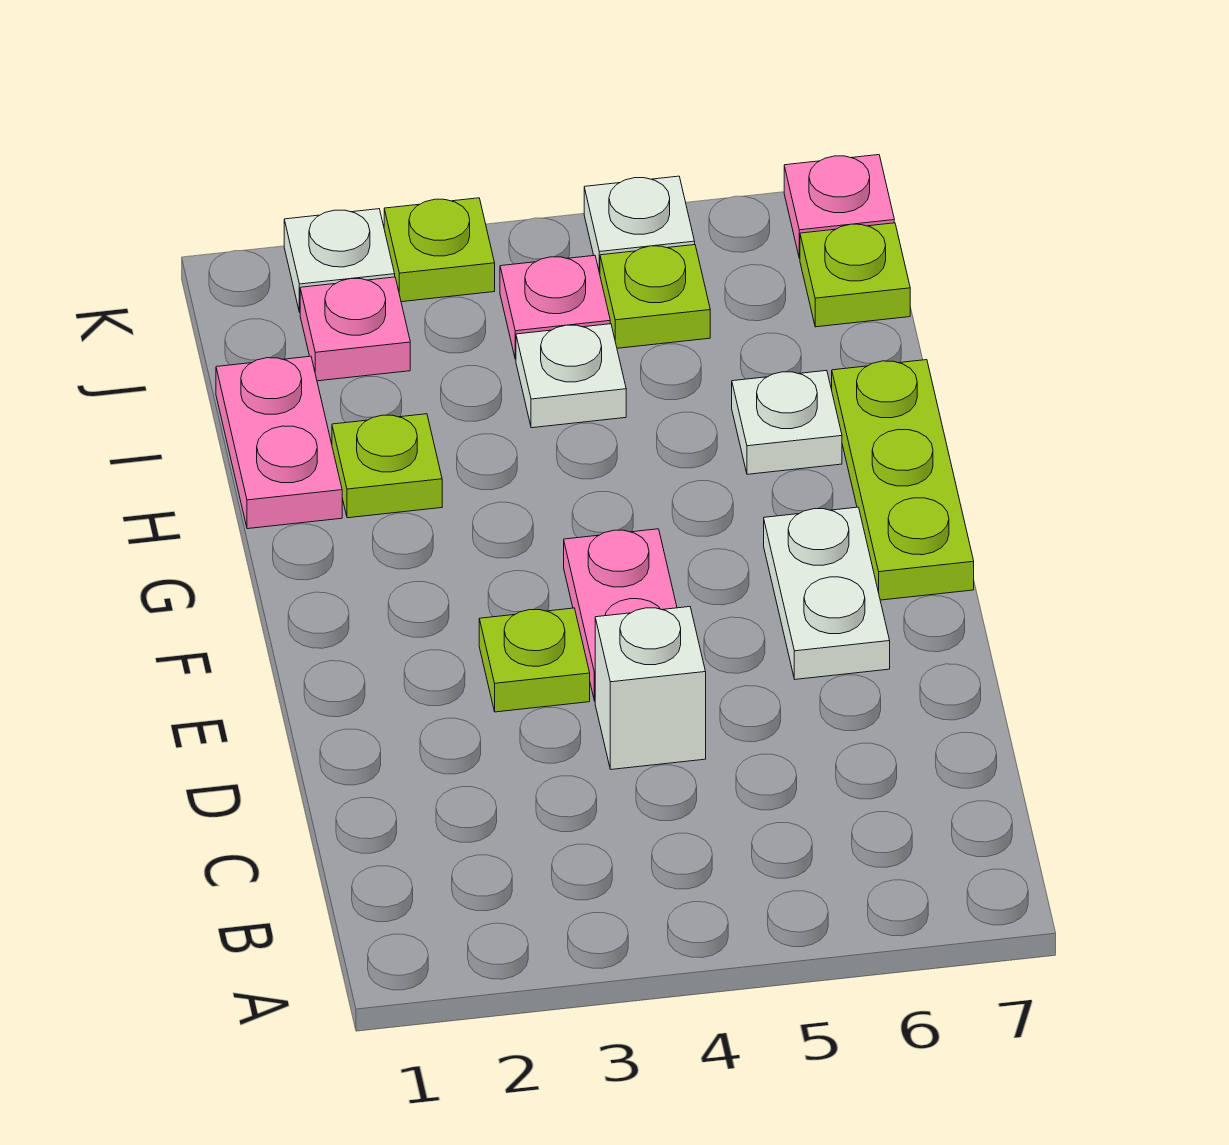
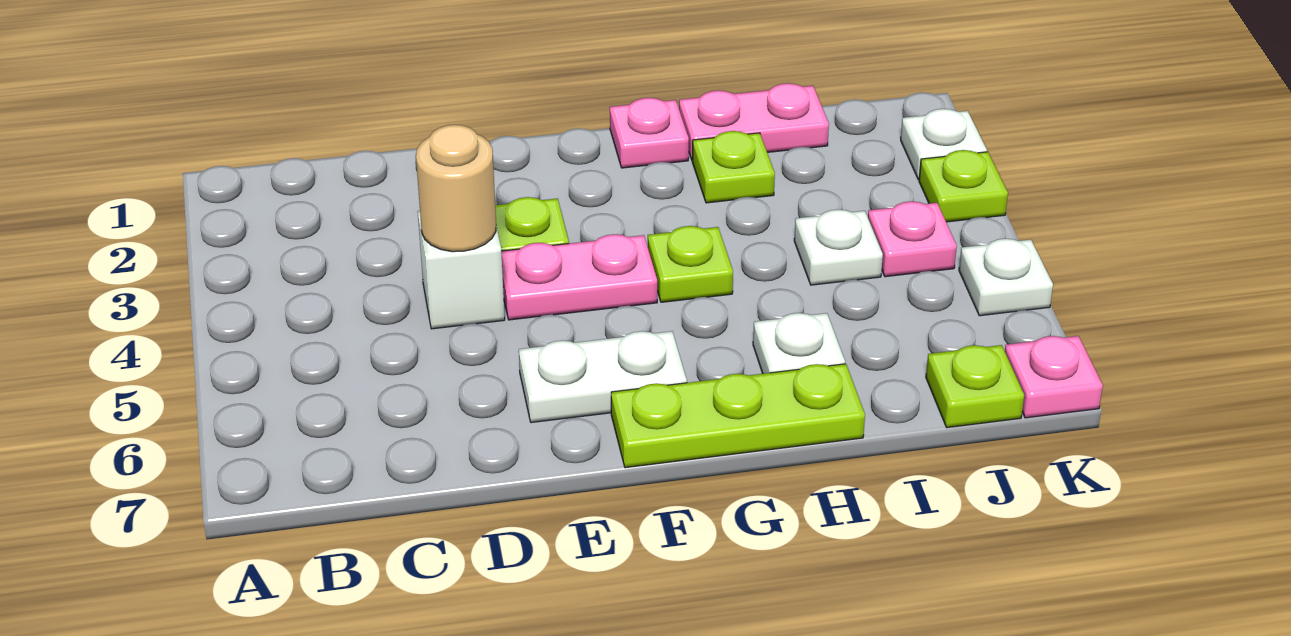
none -> tan round brick D4 level 2
pink plate J2 level 1 -> pink plate G1 level 1
lime plate J5 level 1 -> lime plate G4 level 1

